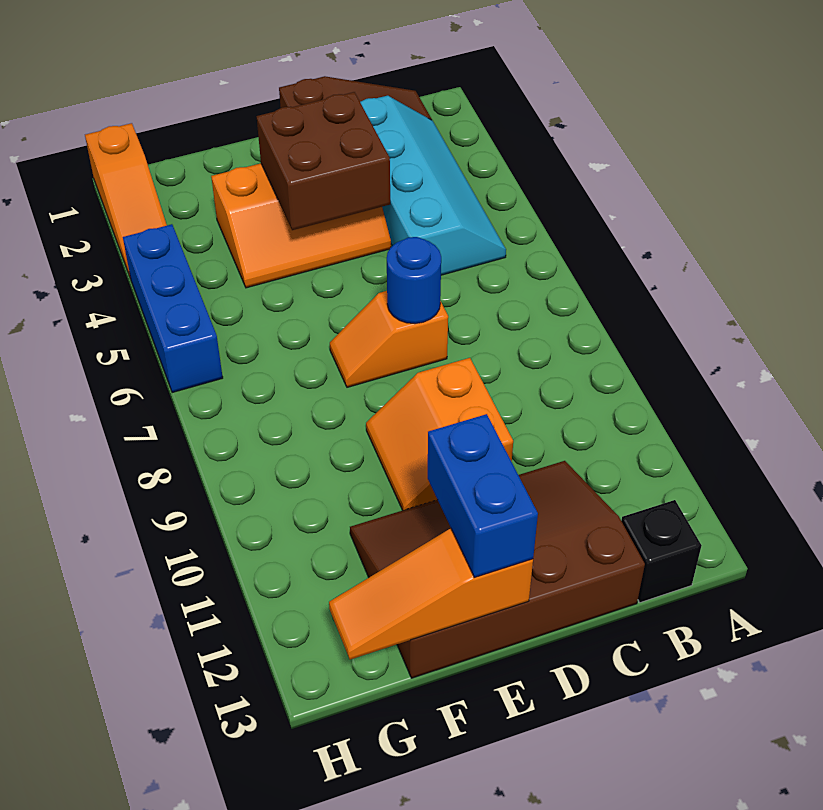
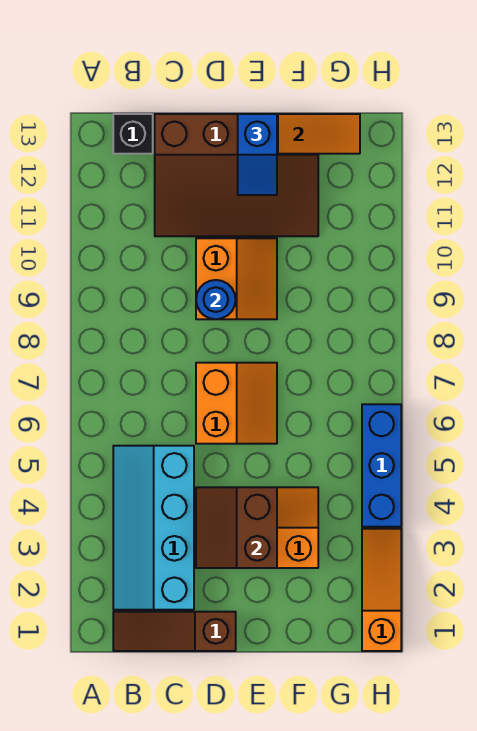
brown brick D3:E4 level 2 -> brown slope D3:E4 level 2 top E
orange slope D7:E7 level 1 top D -> orange slope D6:E7 level 1 top D
blue round brick D7 level 2 -> blue round brick D9 level 2
blue brick E12:E13 level 3 -> blue slope E12:E13 level 3 top 13

